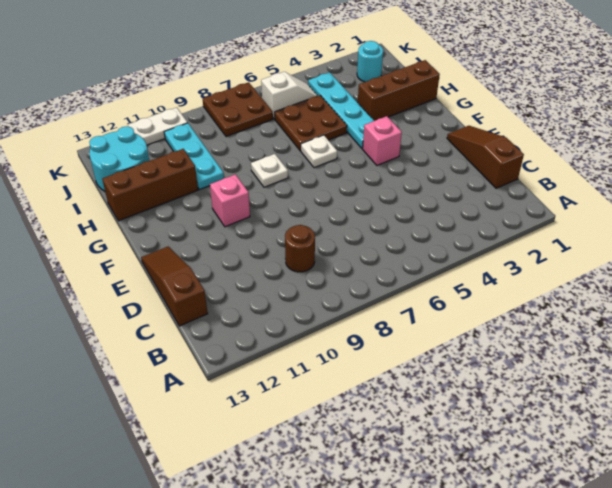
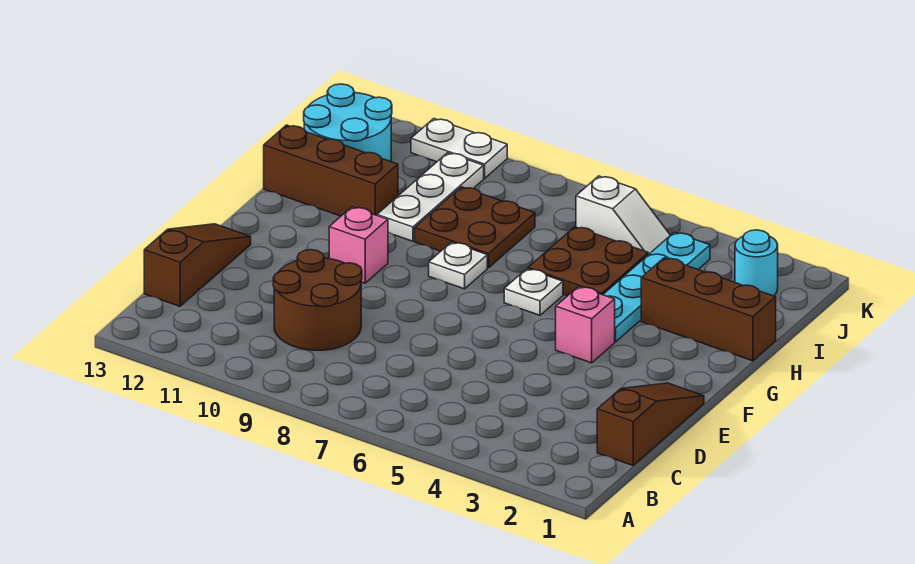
brown round brick C9 level 1 -> brown round brick C9:D10 level 1
cyan plate H10:J10 level 1 -> white plate H10:J10 level 1
brown plate J7:K8 level 1 -> brown plate H8:I9 level 1

